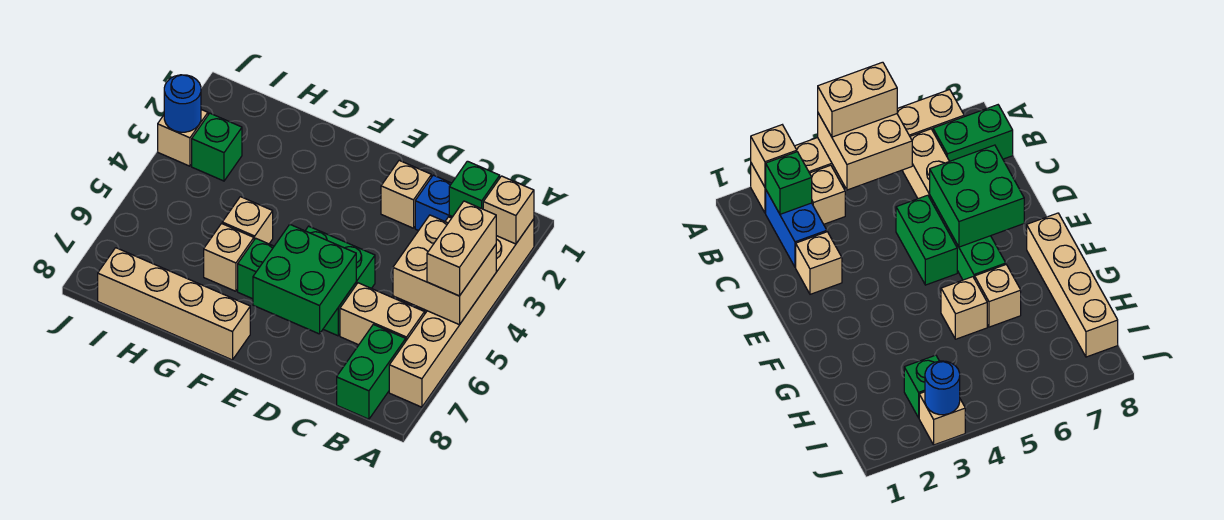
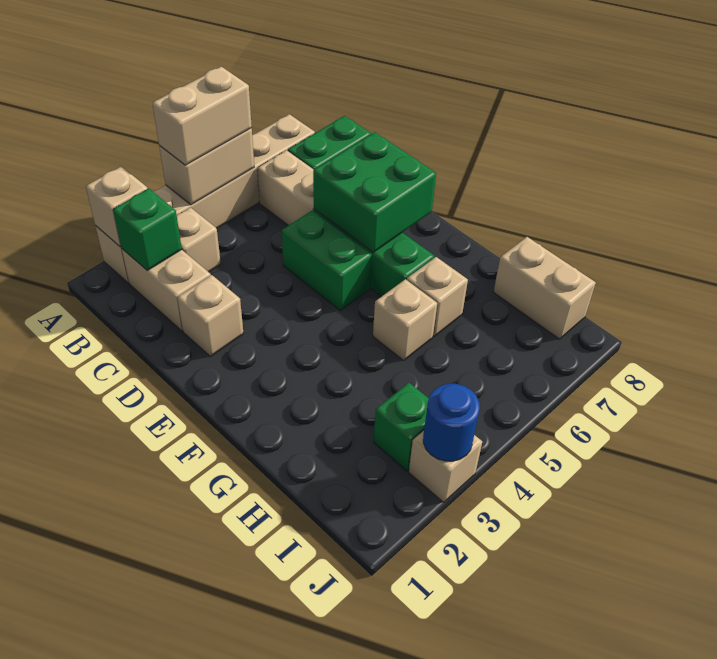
tan brick A4:B5 level 2 -> tan brick A4:A5 level 2
blue brick B2:C2 level 1 -> tan brick B2:C2 level 1
tan brick F8:I8 level 1 -> tan brick H8:I8 level 1

